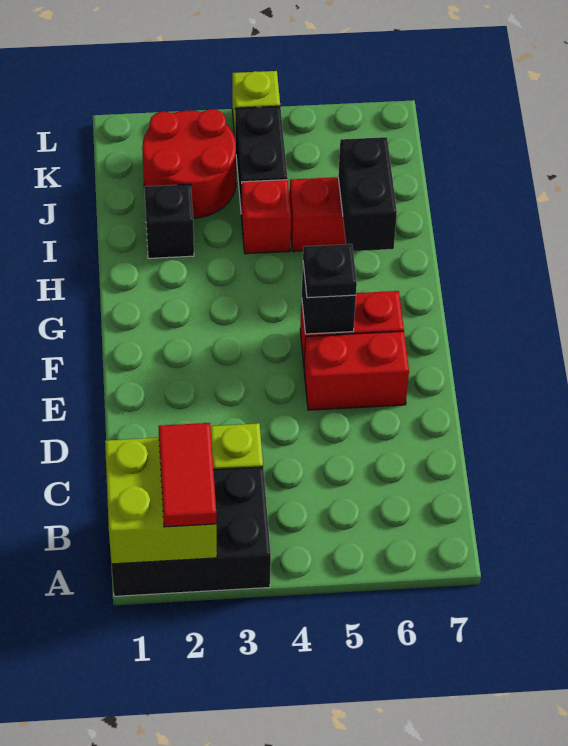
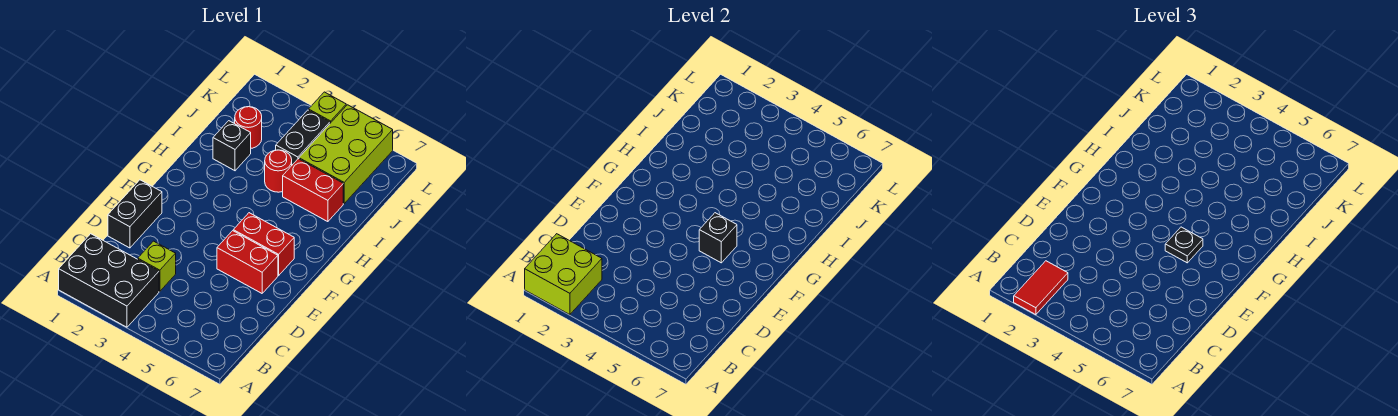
black brick H6:I6 level 2 -> black brick D1:E1 level 1
red brick I4 level 1 -> red round brick I4 level 1
red round brick J2:K3 level 1 -> red round brick J2 level 1
none -> lime brick J5:L6 level 1

